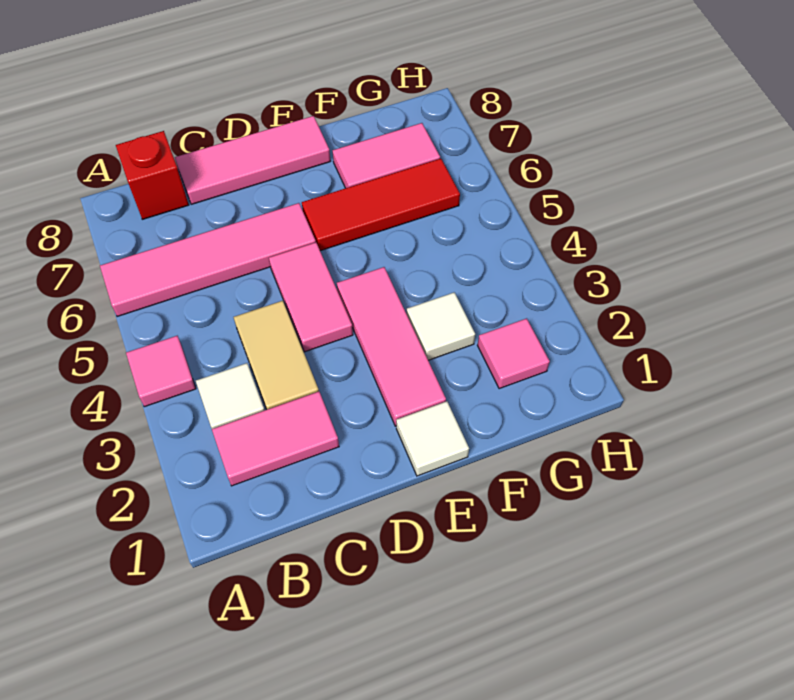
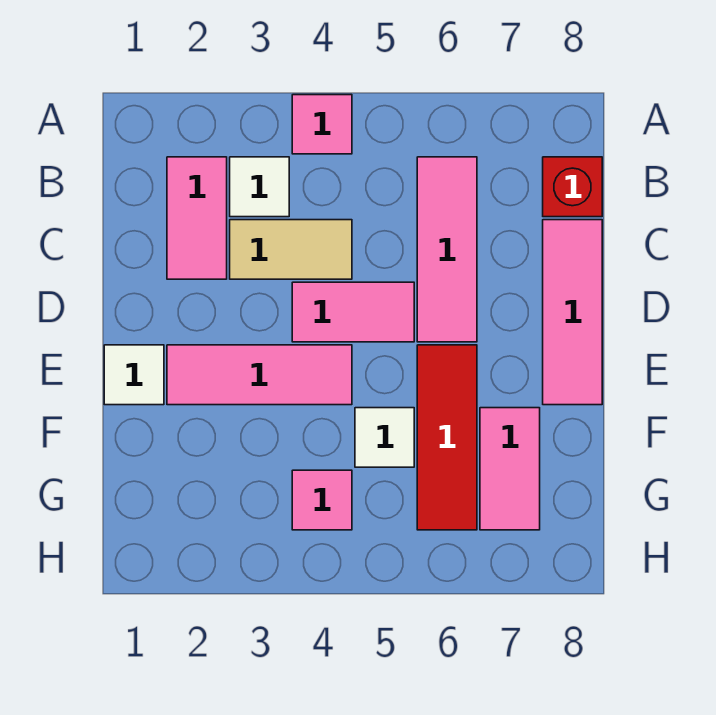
pink tile A6:D6 level 1 -> pink tile B6:D6 level 1
white tile F3 level 1 -> white tile F5 level 1
pink tile G2 level 1 -> pink tile G4 level 1

